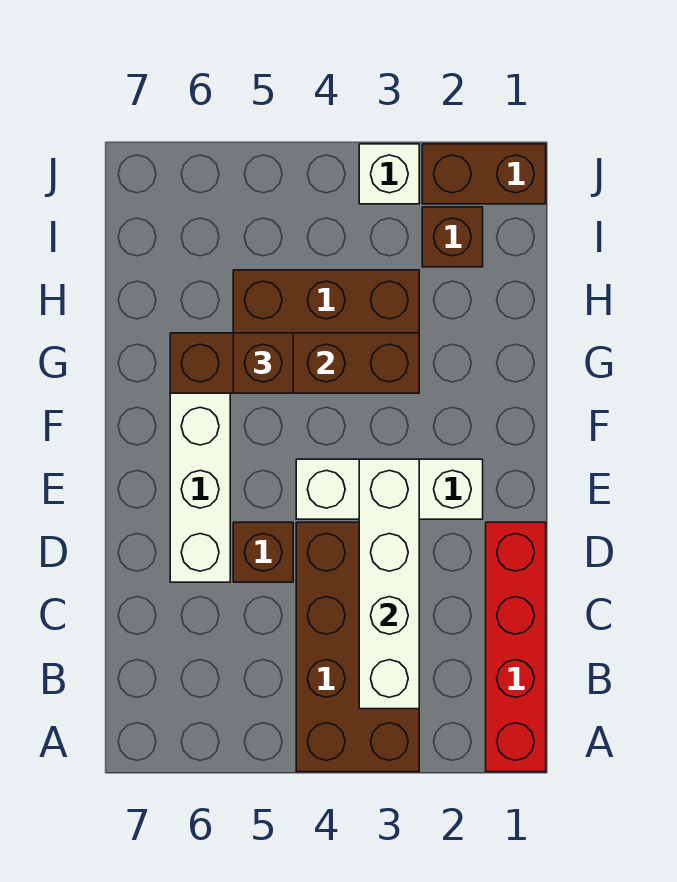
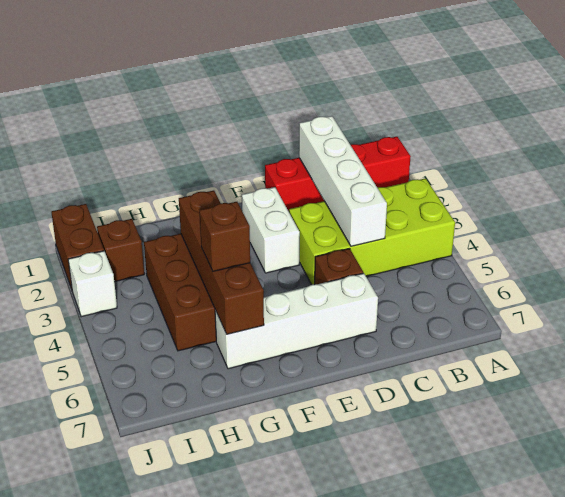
brown brick A3:D4 level 1 -> lime brick A3:D4 level 1
white brick B3:E3 level 2 -> white brick C1:C4 level 2
white brick E2:E4 level 1 -> white brick E2:E3 level 1

